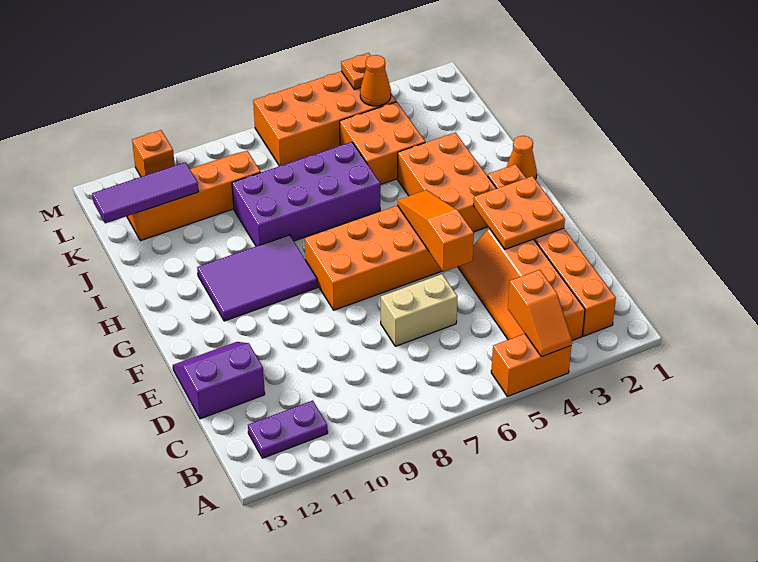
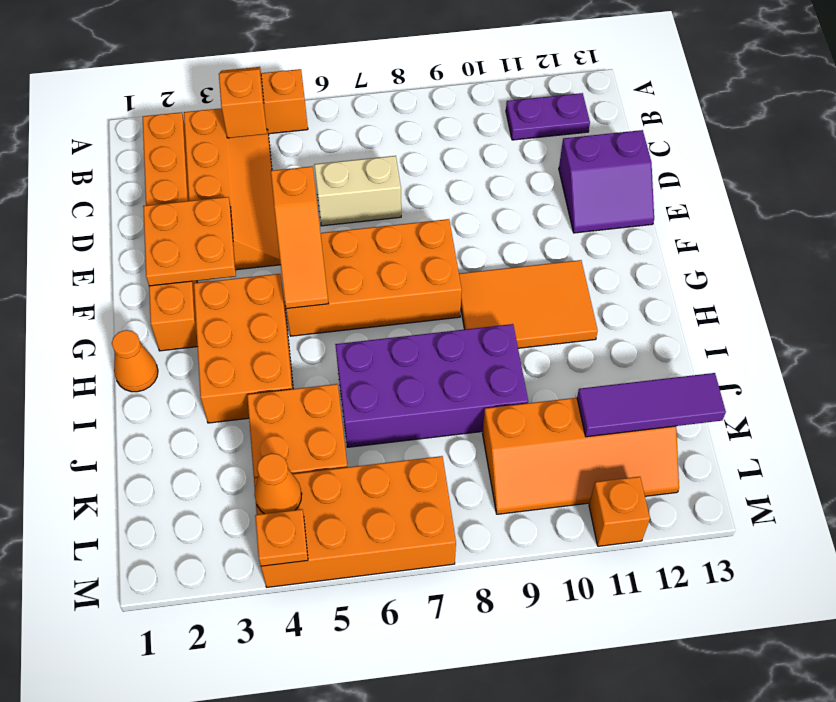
purple tile G9:H11 level 1 -> orange tile G9:H11 level 1

